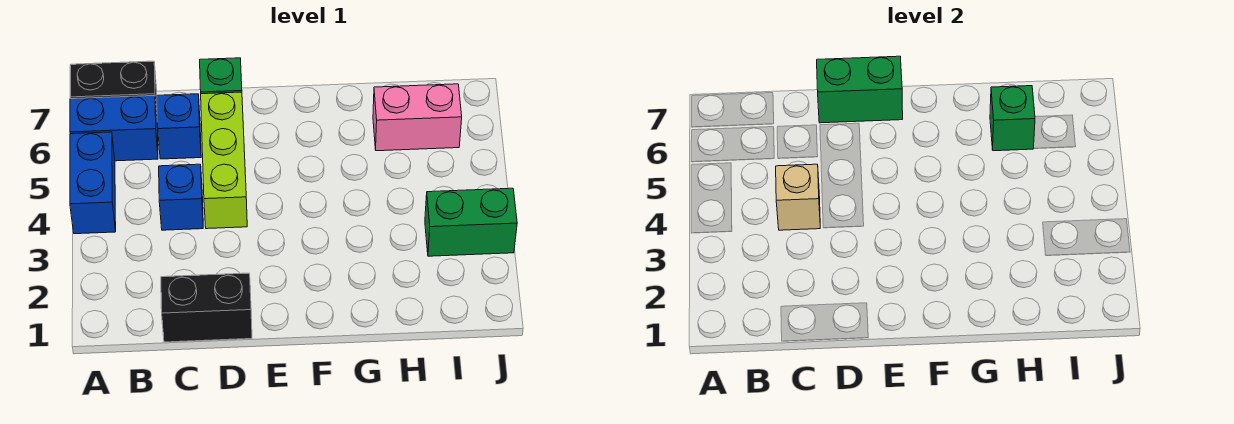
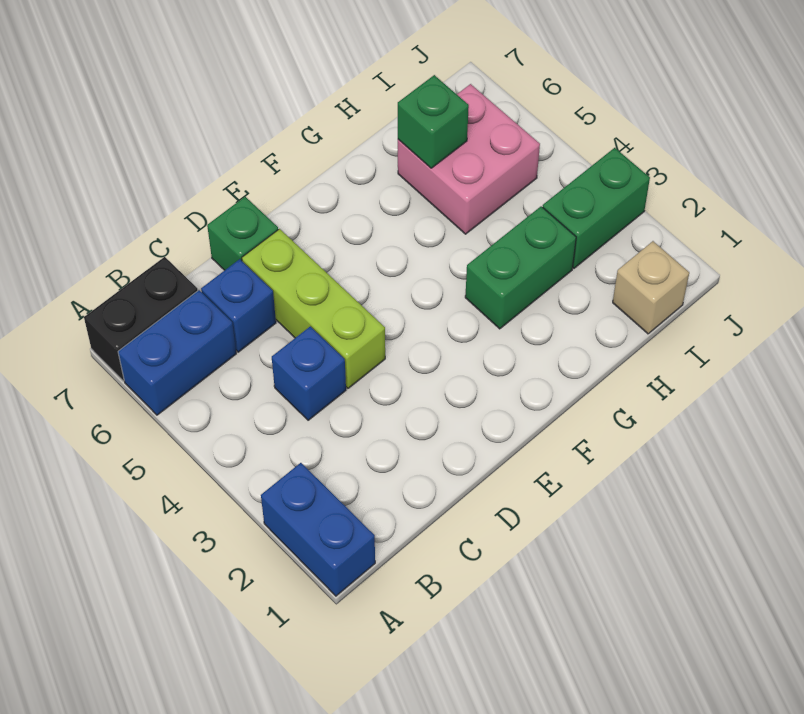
blue brick A4:A5 level 1 -> blue brick A1:A2 level 1
black brick C1:D1 level 1 -> none
tan brick C4 level 2 -> tan brick I1 level 1
green brick D7:E7 level 2 -> green brick G3:H3 level 1
pink brick H6:I6 level 1 -> pink brick H5:I6 level 1

